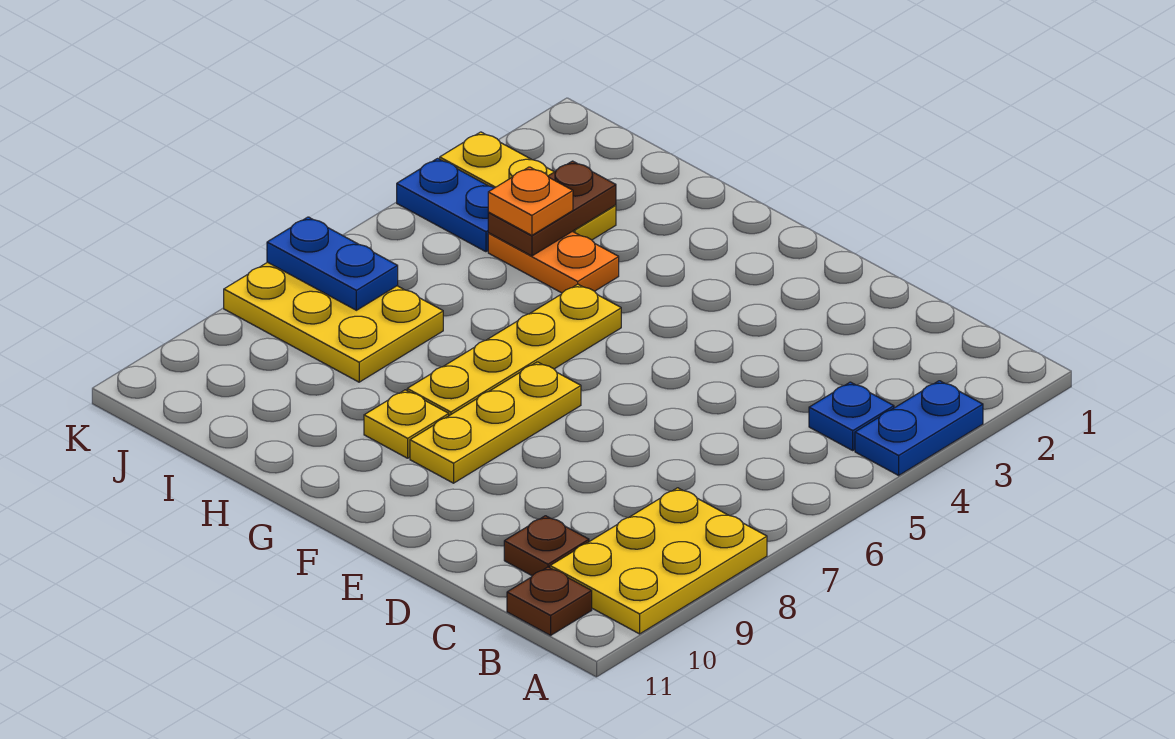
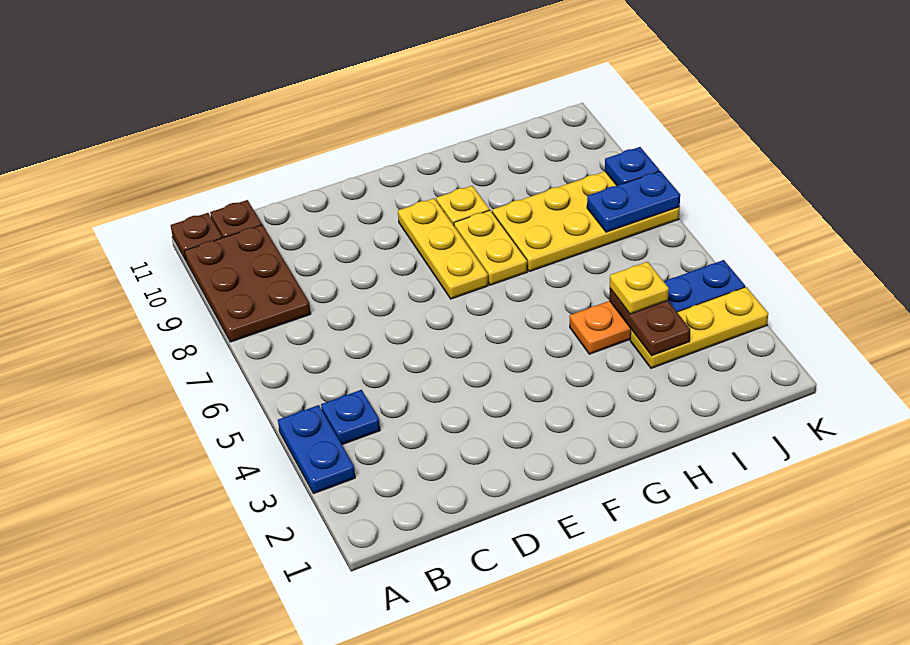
yellow plate A8:B10 level 1 -> brown plate A8:B10 level 1
brown plate C10 level 1 -> brown plate A11 level 1
yellow plate G5:G8 level 1 -> yellow plate G7:G8 level 1
orange plate I4 level 3 -> yellow plate I4 level 3
yellow plate I7:K8 level 1 -> yellow plate H7:K8 level 1
none -> blue plate K8 level 2

